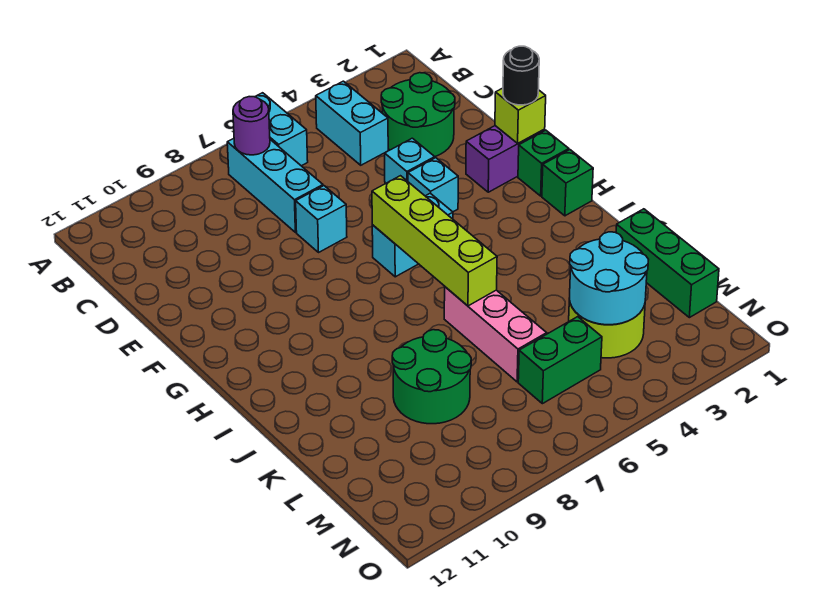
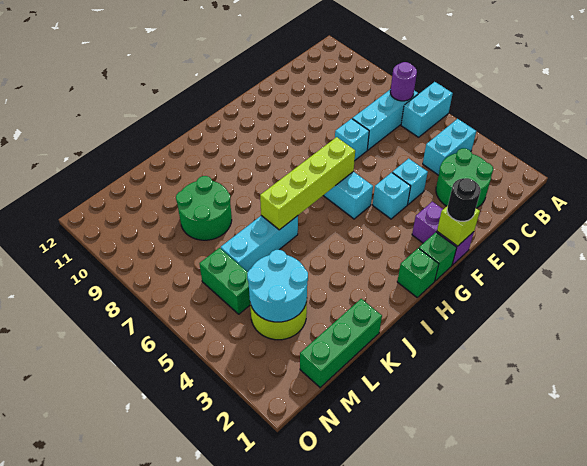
pink brick J6:L6 level 1 -> cyan brick J6:L6 level 1

